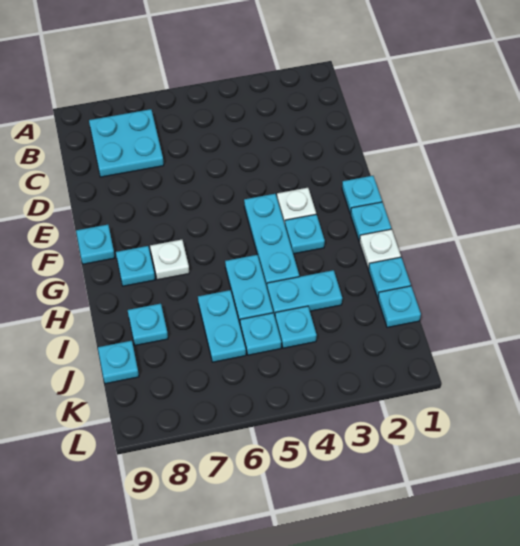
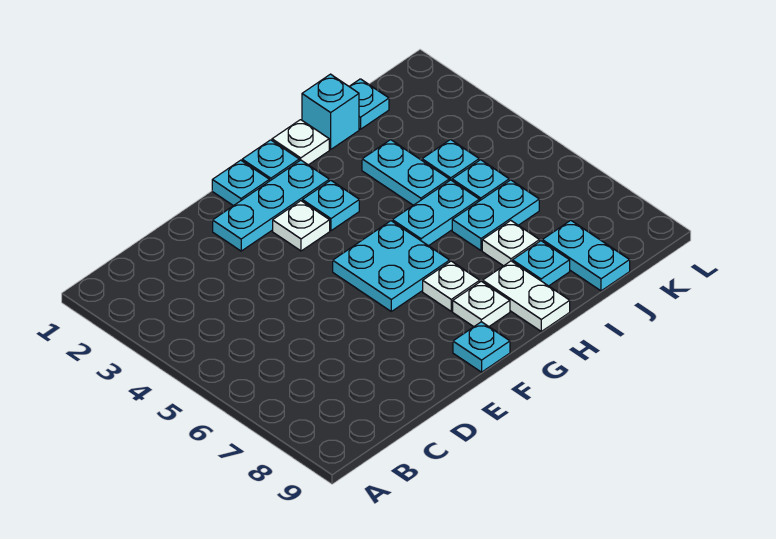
cyan plate B7:C8 level 1 -> cyan plate F5:G6 level 1
cyan plate F4:H4 level 1 -> cyan plate E2:G2 level 1
cyan plate G8 level 1 -> white plate G8 level 1
none -> white plate H8:H9 level 1
cyan plate I1 level 1 -> cyan brick I1 level 1
none -> white plate I7 level 1
cyan plate J9 level 1 -> cyan plate J8:J9 level 1

